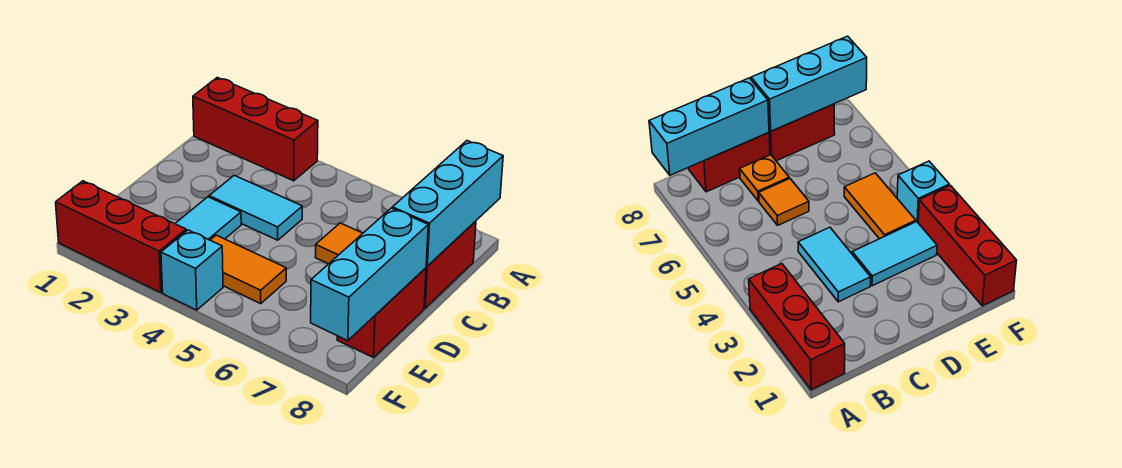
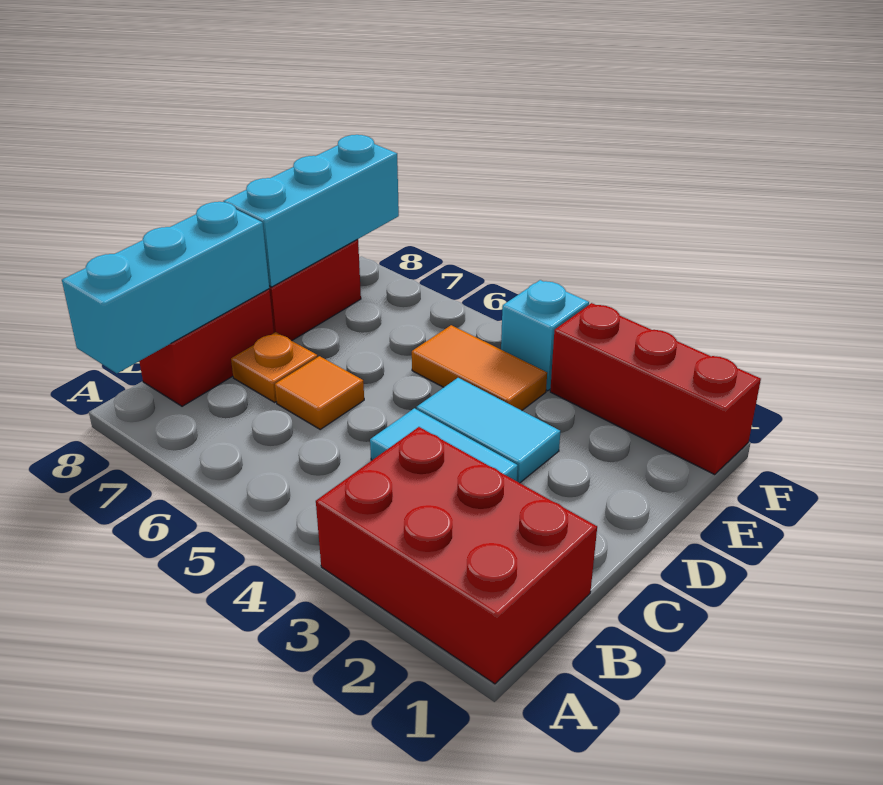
red brick A1:A3 level 1 -> red brick A1:B3 level 1
cyan tile D3:E3 level 1 -> cyan tile D3:D4 level 1

